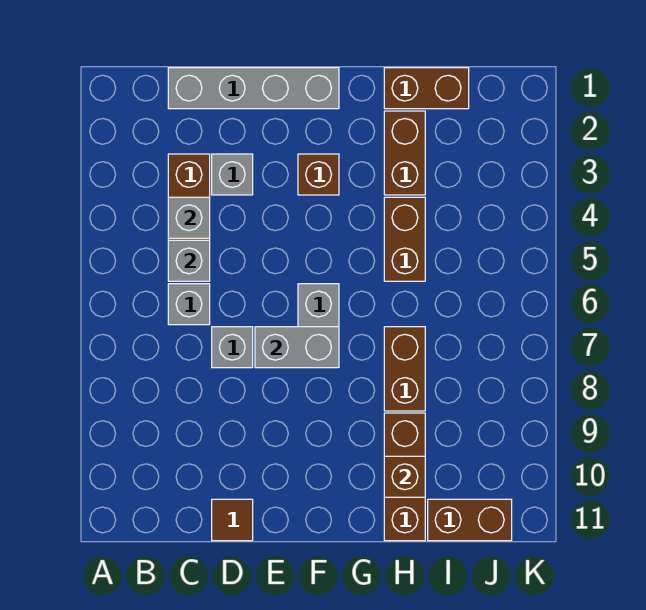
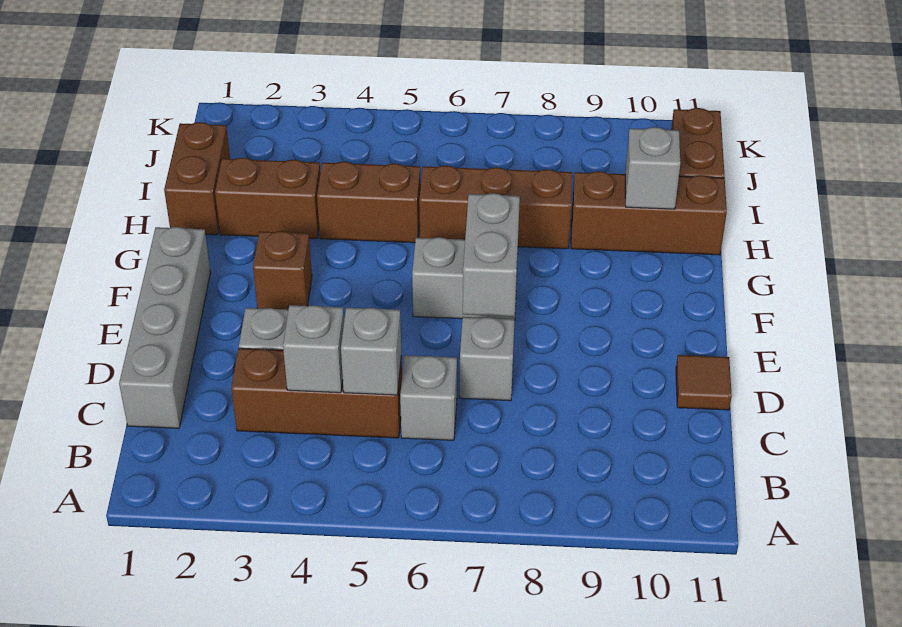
brown brick H7:H8 level 1 -> brown brick H6:H8 level 1
brown brick H10 level 2 -> grey brick H10 level 2

